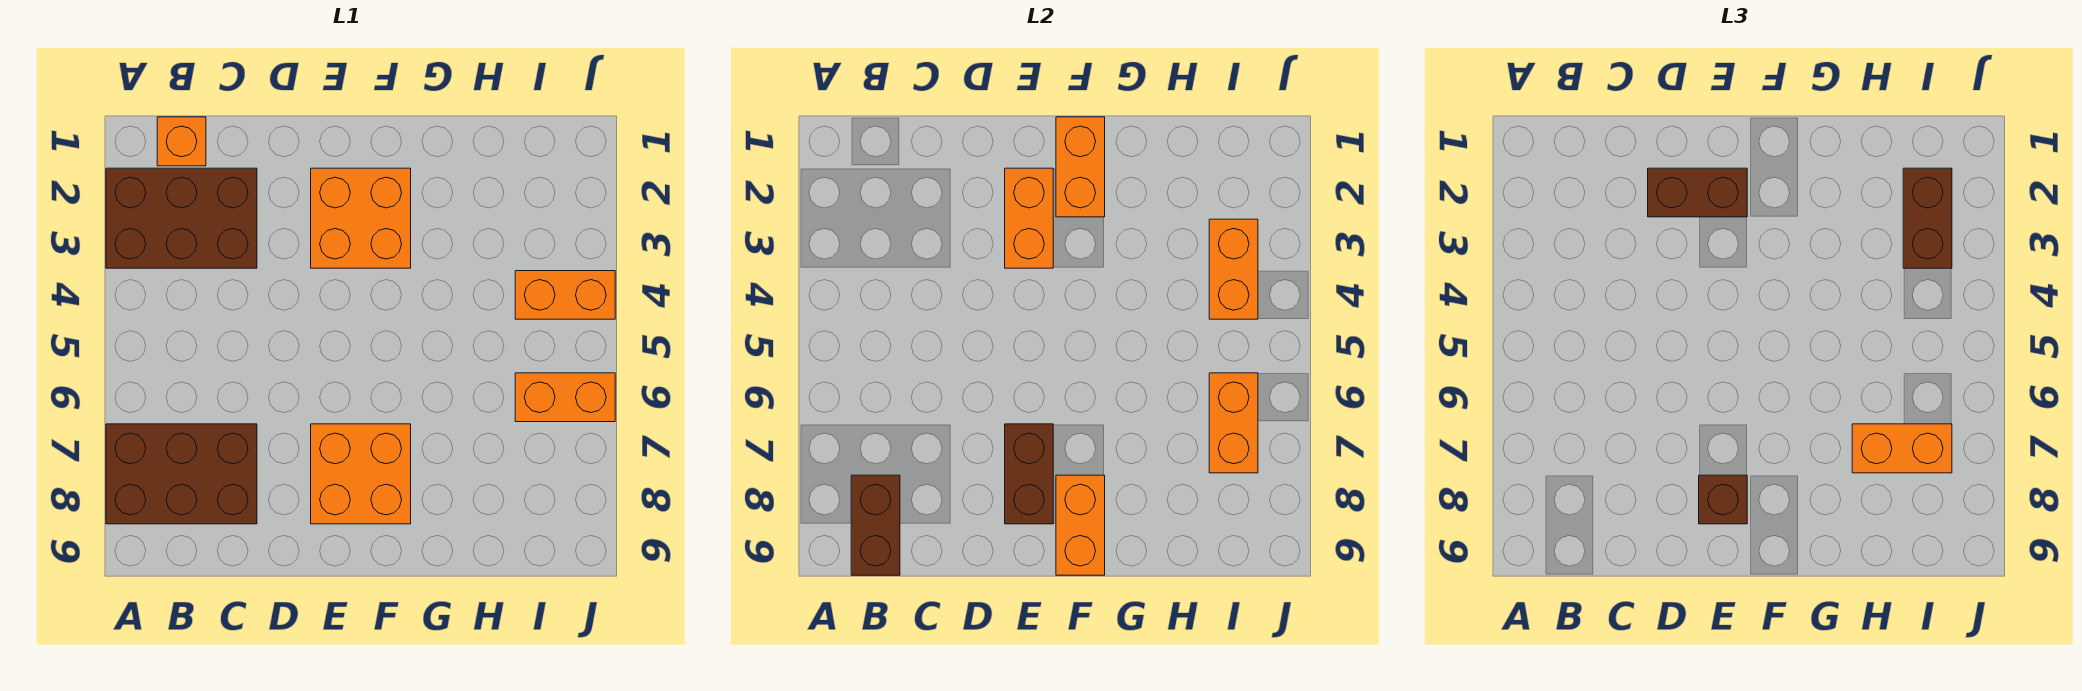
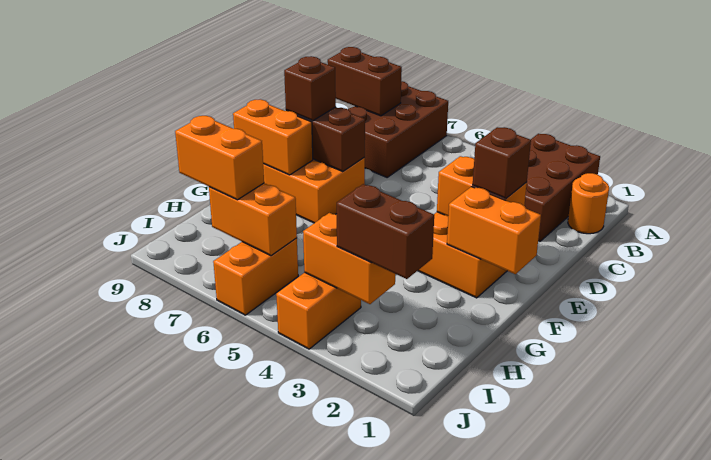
orange brick B1 level 1 -> orange round brick B1 level 1
brown brick D2:E2 level 3 -> brown brick E2 level 3
orange brick H7:I7 level 3 -> orange brick I7:I8 level 3

